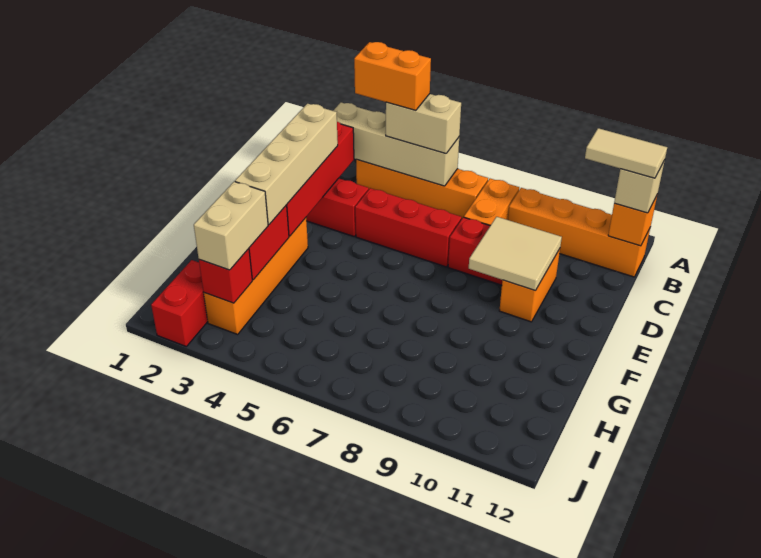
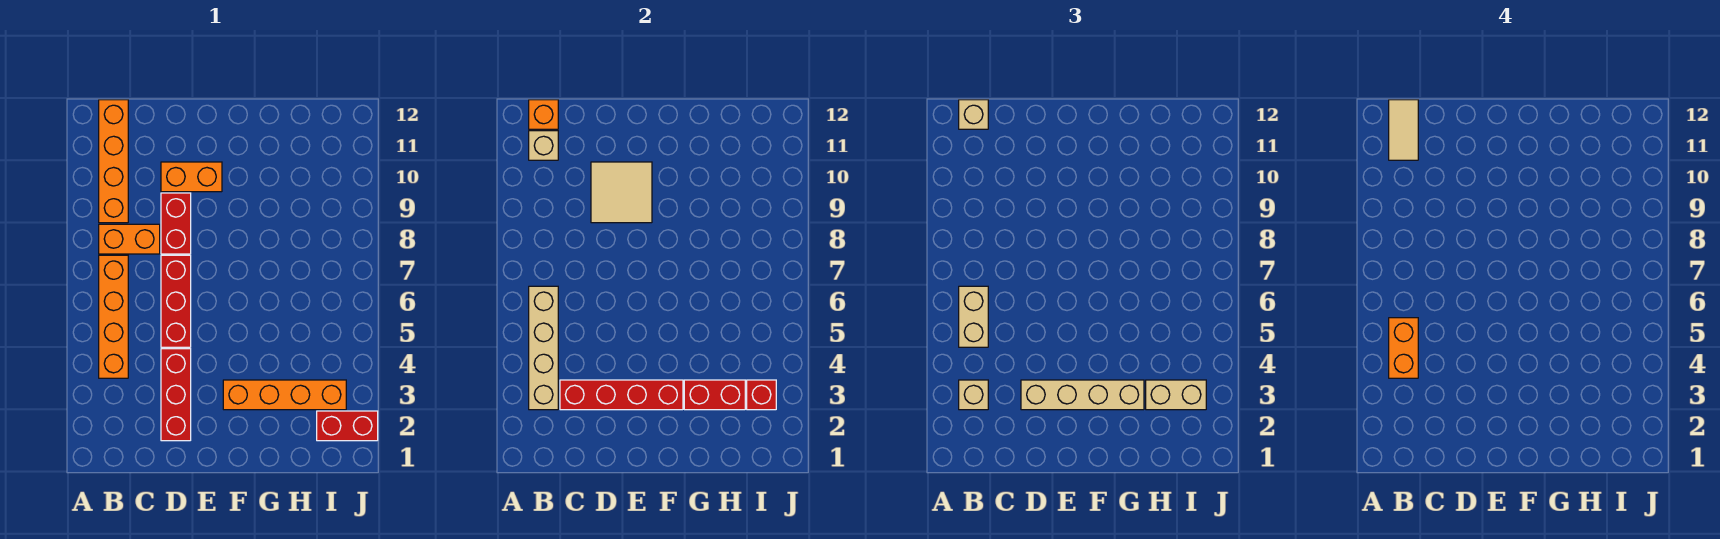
none -> tan brick B3 level 3
none -> tan brick B11 level 2

